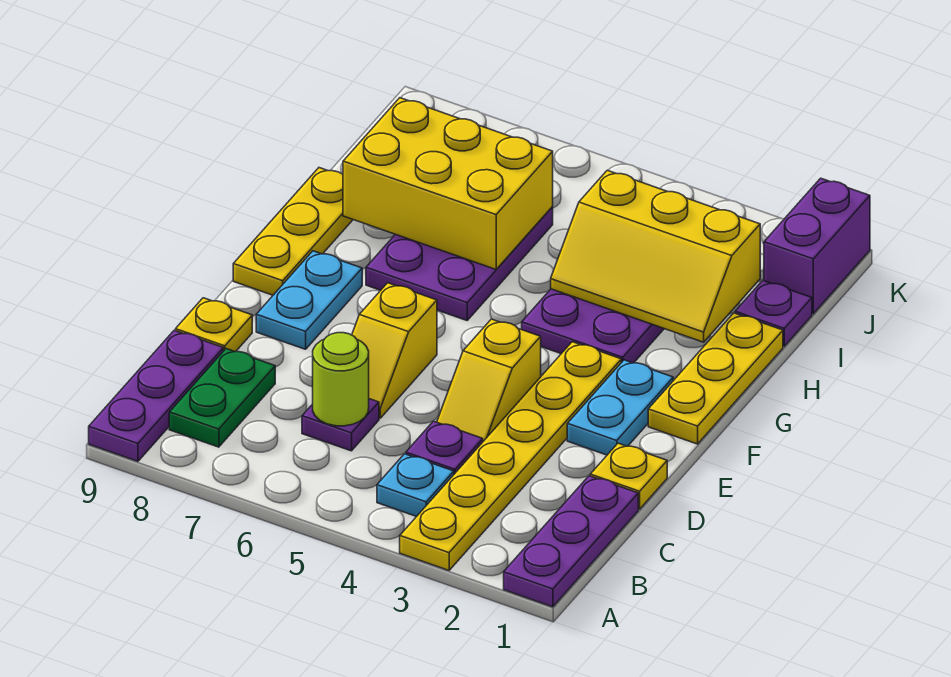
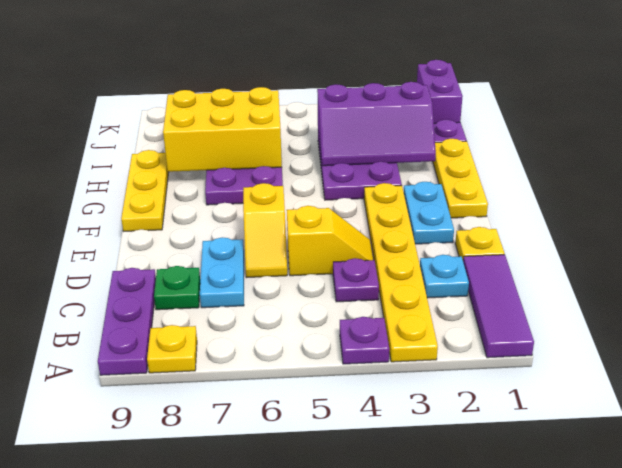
purple plate A1:C1 level 1 -> purple tile A1:C1 level 1
cyan plate B4 level 1 -> cyan plate C2 level 1
green plate B8:C8 level 1 -> green plate C8 level 1
purple plate C6 level 1 -> purple plate A4 level 1
lime round brick C6 level 2 -> none
yellow slope D4:E4 level 1 top E -> yellow slope D4:D5 level 1 top 5
yellow plate D9 level 1 -> yellow plate A8 level 1
cyan plate E8:F8 level 1 -> cyan plate C7:D7 level 1
yellow slope H2:I4 level 2 top I -> purple slope H2:I4 level 2 top I

